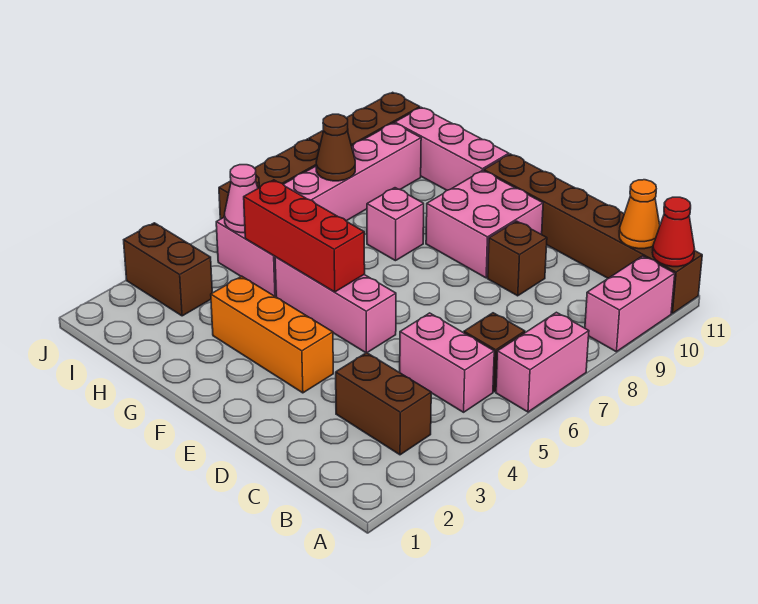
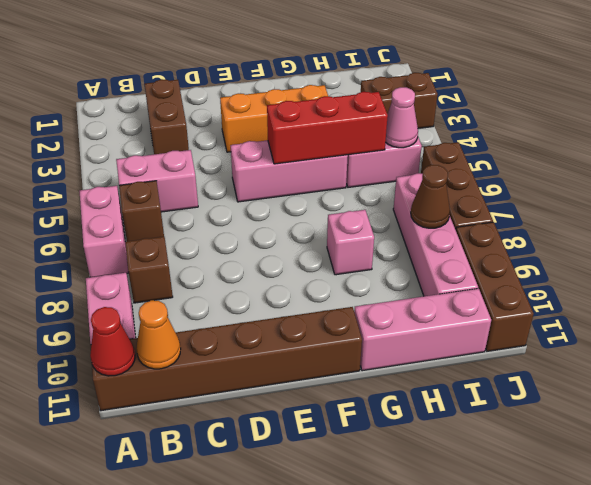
brown brick B3:C3 level 1 -> brown brick C2:C3 level 1
brown brick D9 level 1 -> brown brick B8 level 1
pink brick E9:F10 level 1 -> none

